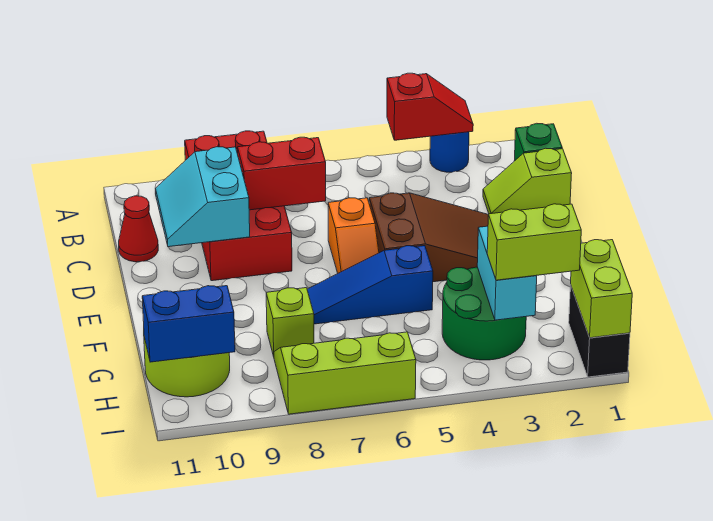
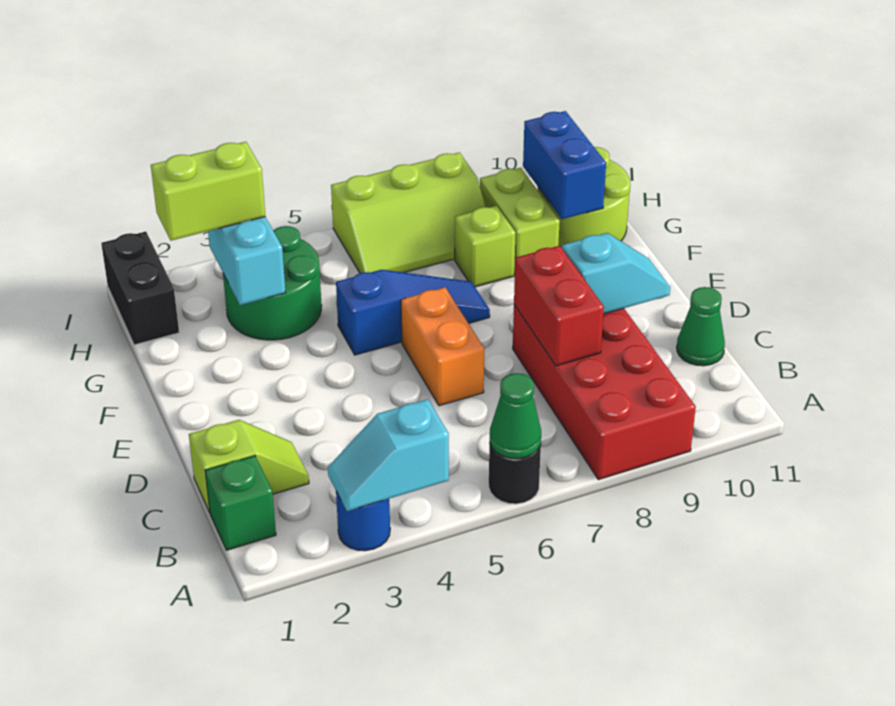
red slope A3:A4 level 2 top 4 -> cyan slope A3:A4 level 2 top 4
none -> black round brick A6 level 1
none -> green cone A6 level 2
red brick C7:C8 level 2 -> red brick C8:D8 level 2
cyan slope C9:D10 level 2 top 9 -> cyan slope D9:D10 level 2 top 9
red cone C11 level 1 -> green cone C11 level 1
brown slope D3:E5 level 1 top 5 -> none
orange slope D6:E6 level 1 top D -> orange brick D6:E6 level 1
lime brick H1:I1 level 2 -> lime brick G9:H9 level 1
blue brick H10:H11 level 2 -> blue brick G10:H10 level 2

